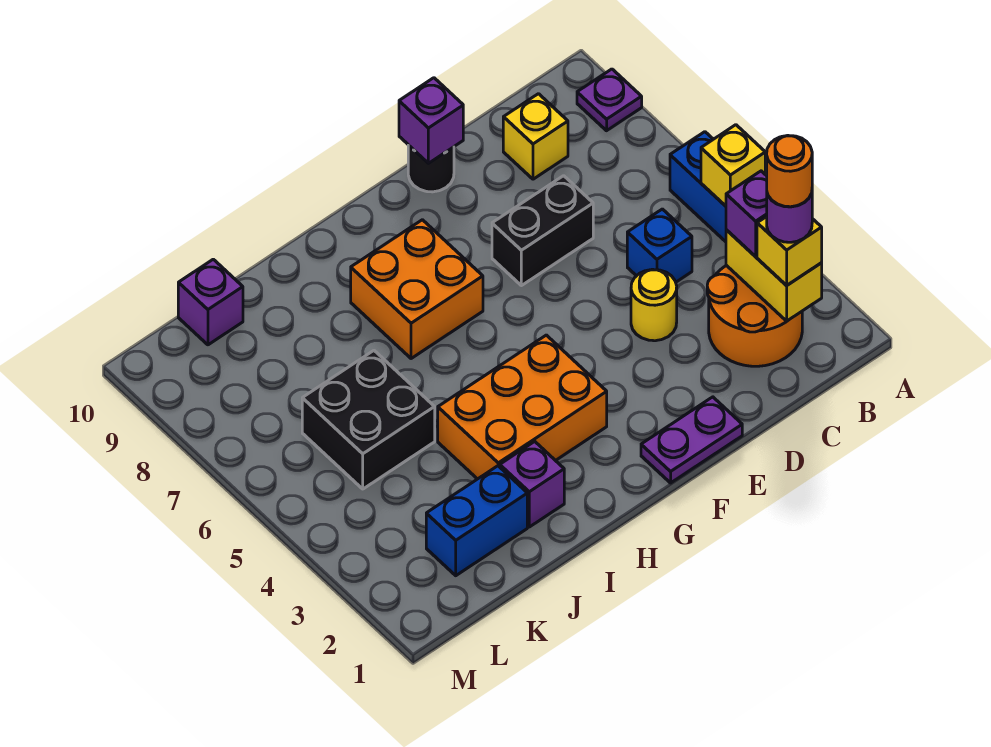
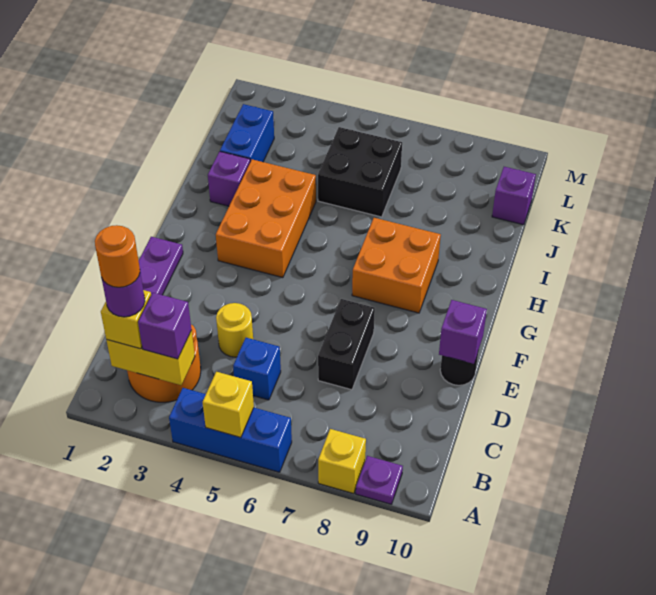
yellow brick C9 level 1 -> yellow brick A8 level 1

